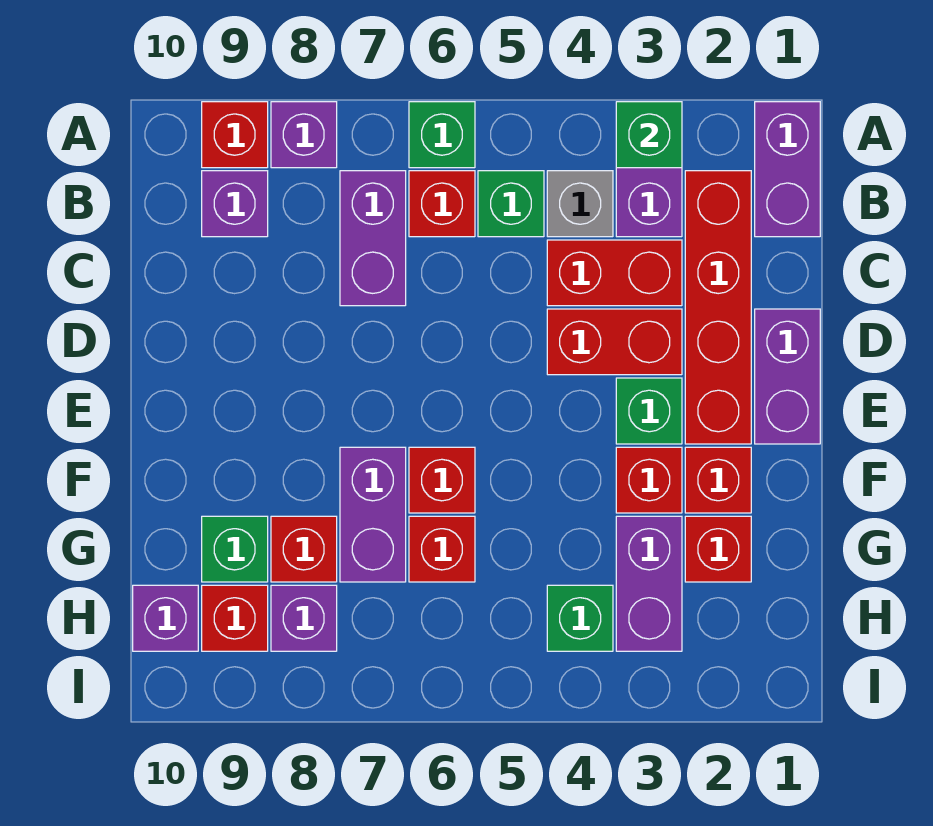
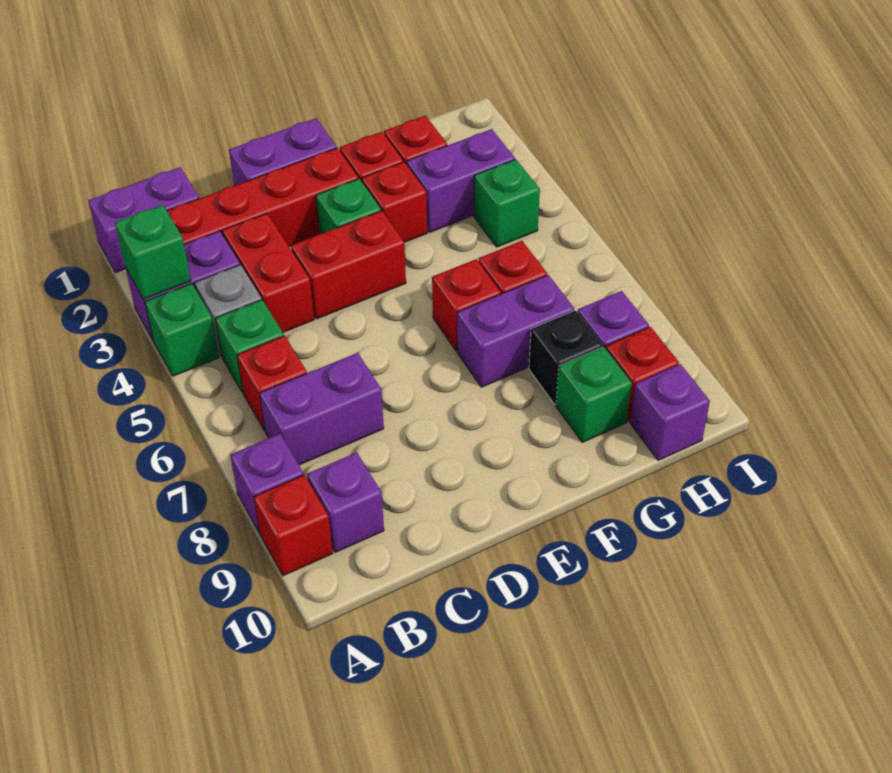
green brick A6 level 1 -> green brick A4 level 1
red brick D3:D4 level 1 -> red brick D4:E4 level 1
red brick G8 level 1 -> black brick G8 level 1

